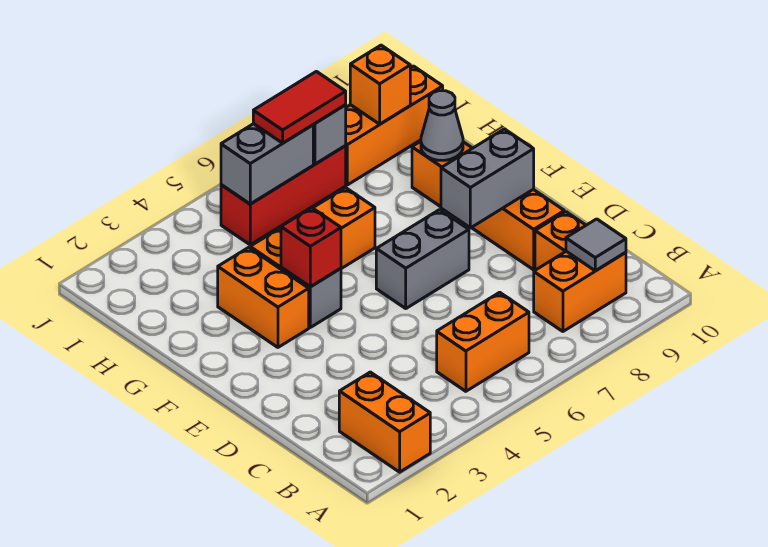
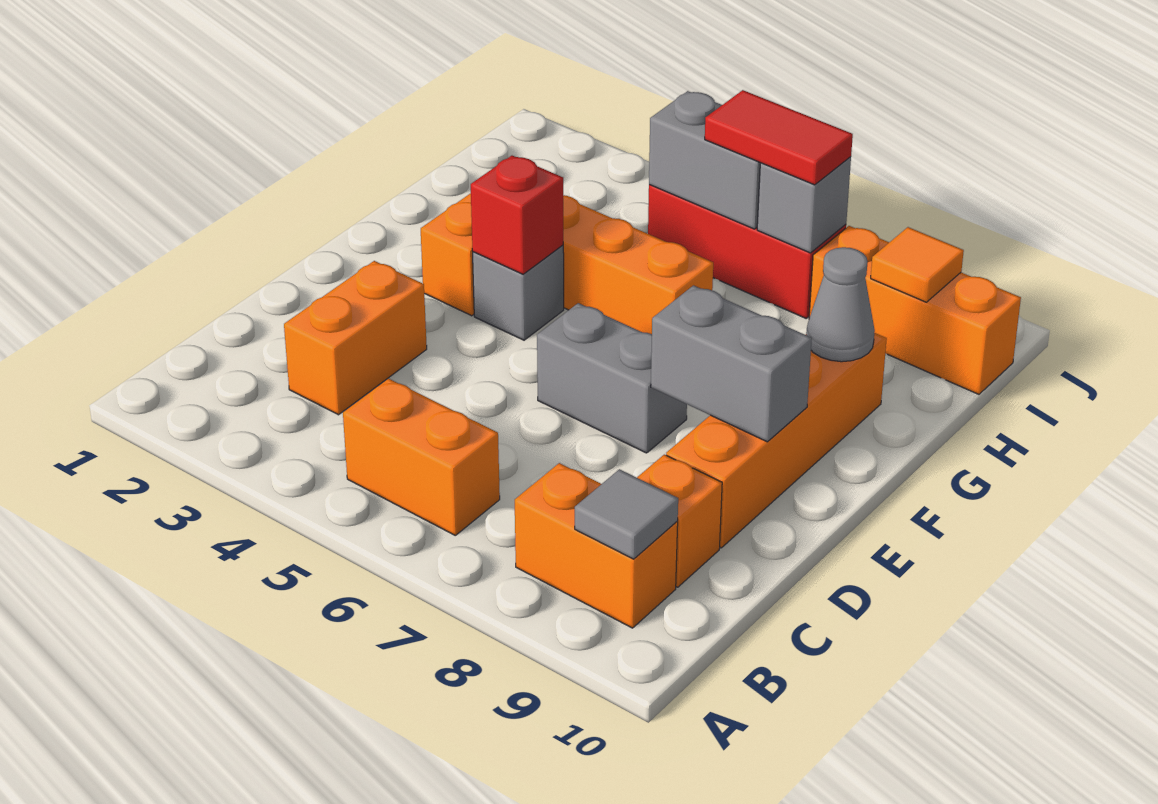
orange brick A2:B2 level 1 -> orange brick C3:D3 level 1
orange brick I9 level 2 -> orange tile I9 level 2

